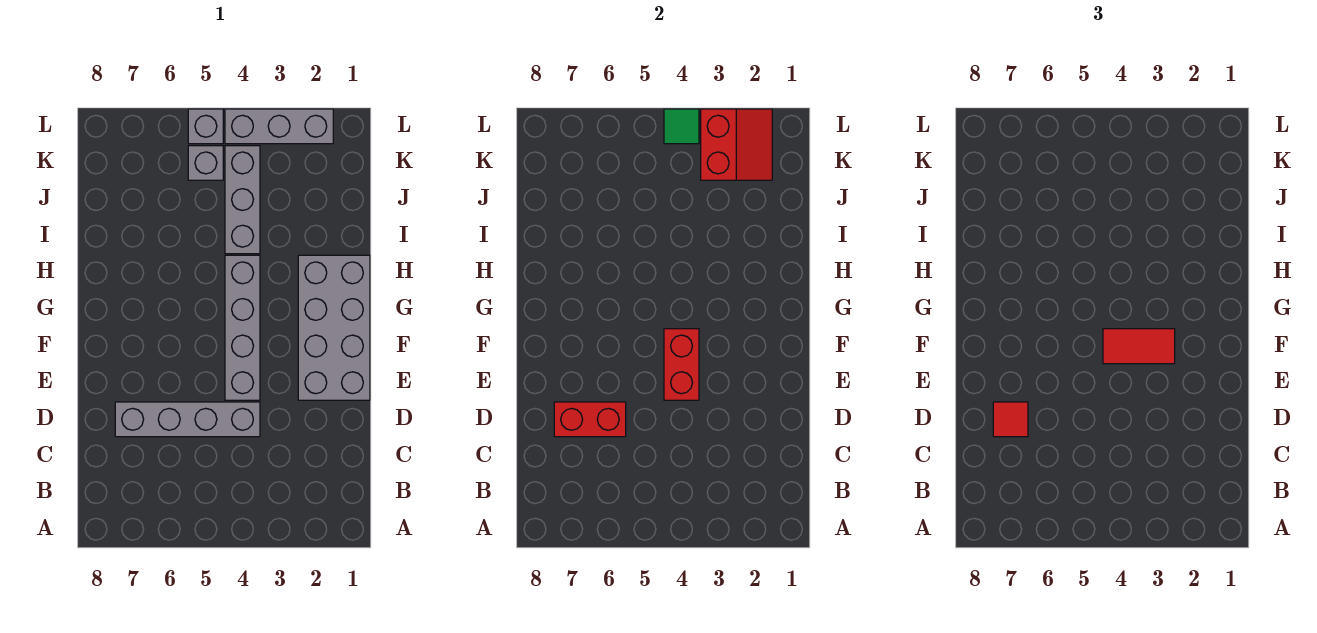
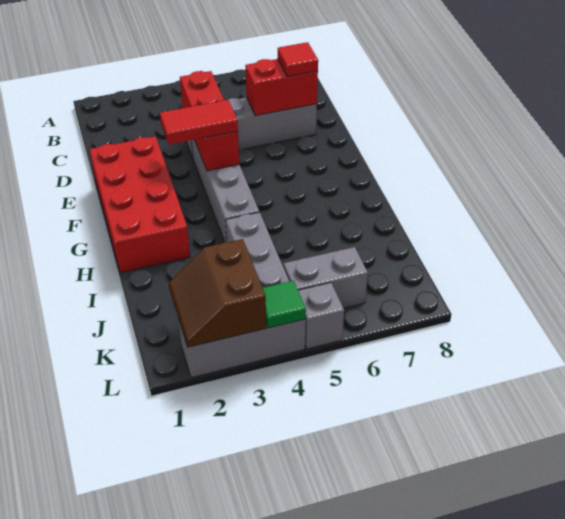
grey brick E1:H2 level 1 -> red brick E1:H2 level 1
red brick E4:F4 level 2 -> red brick D4:F4 level 2
red slope K2:L3 level 2 top 3 -> brown slope K2:L3 level 2 top 3
grey brick K5 level 1 -> grey brick K5:K6 level 1

